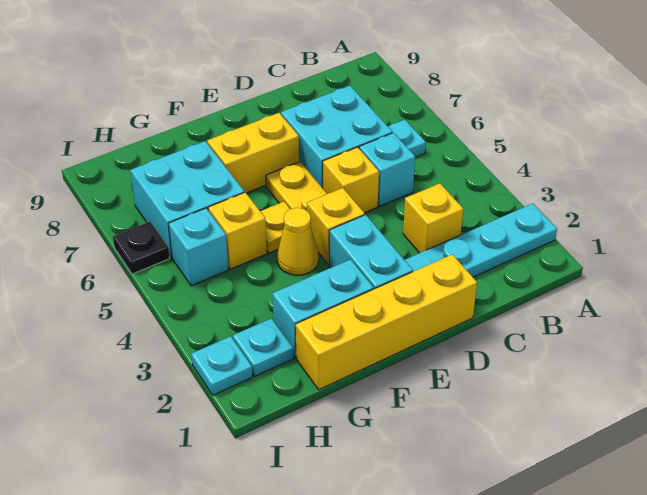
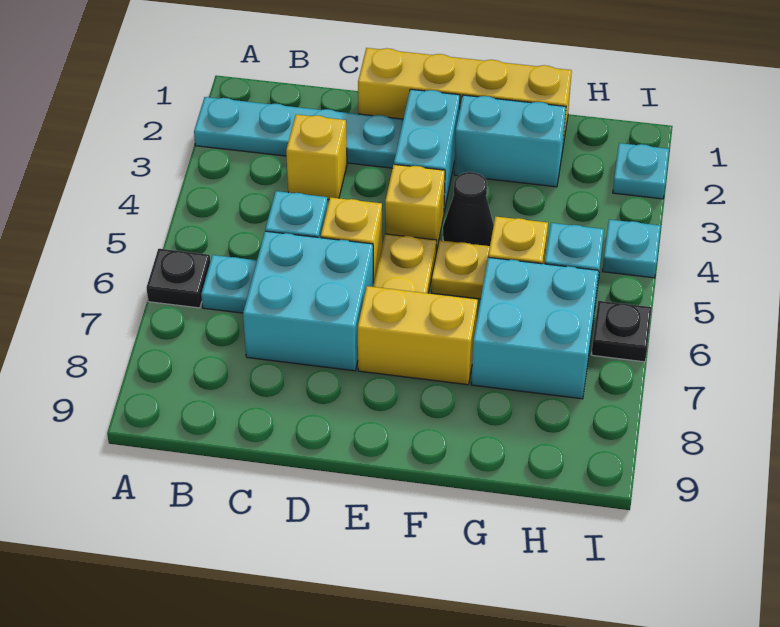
none -> black plate A6 level 1
yellow cone F4 level 1 -> black cone F4 level 1
cyan plate H2 level 1 -> cyan plate I4 level 1

